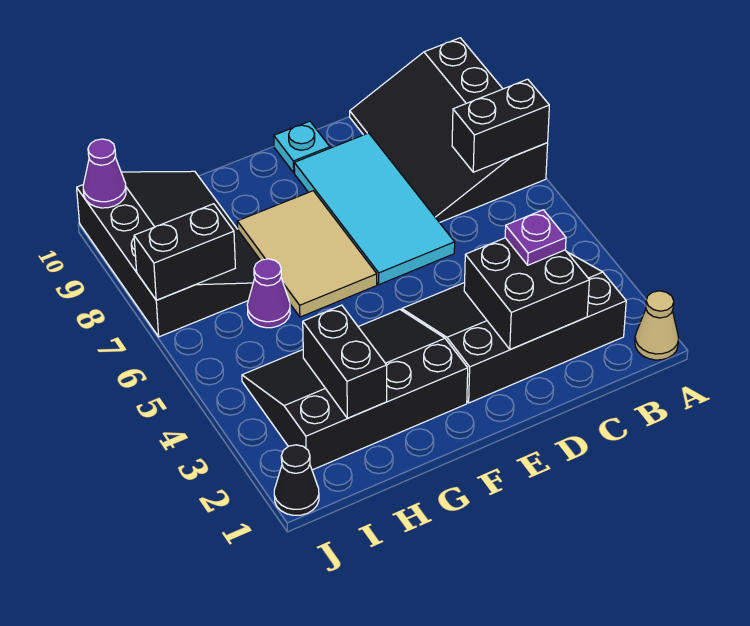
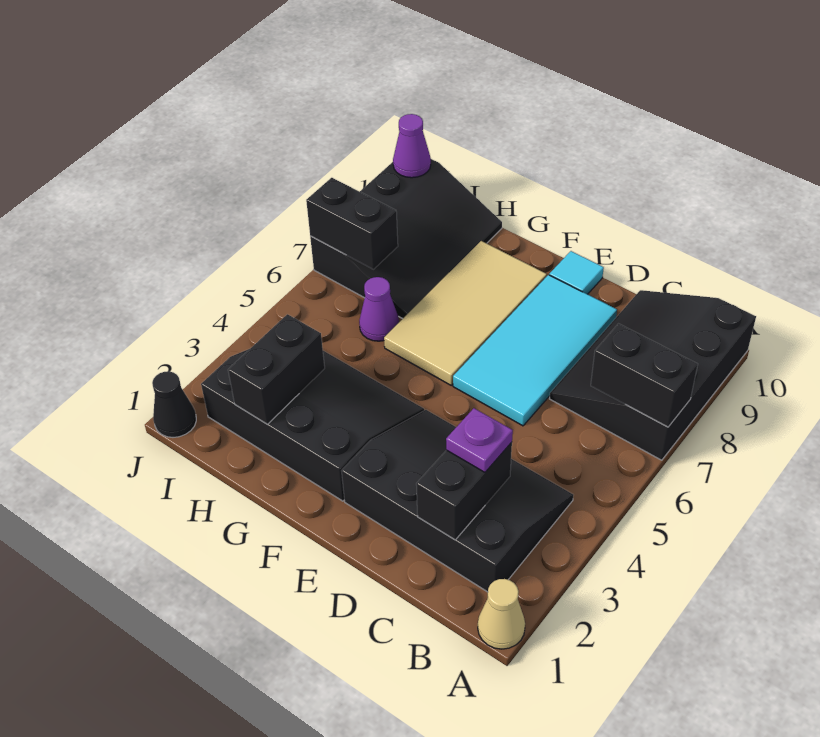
black brick C2:D3 level 2 -> black brick C2:C3 level 2
cyan plate E10 level 1 -> cyan tile E10 level 1
tan tile F6:G8 level 1 -> tan tile F6:G9 level 1

